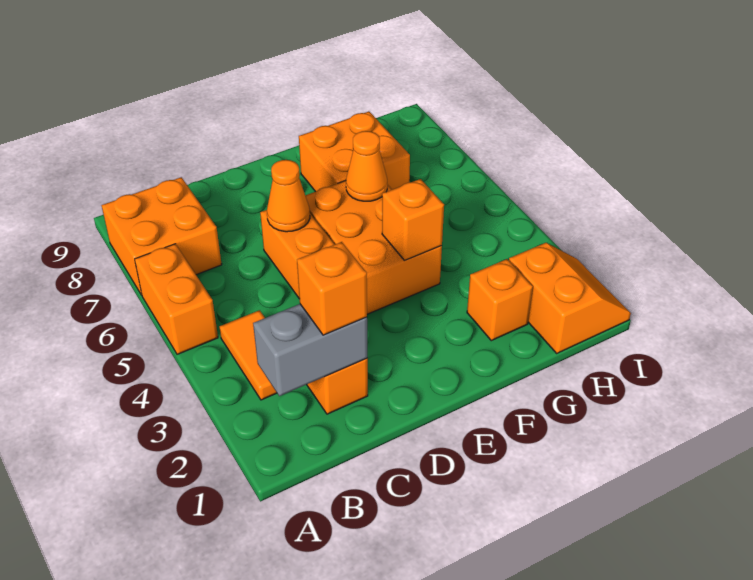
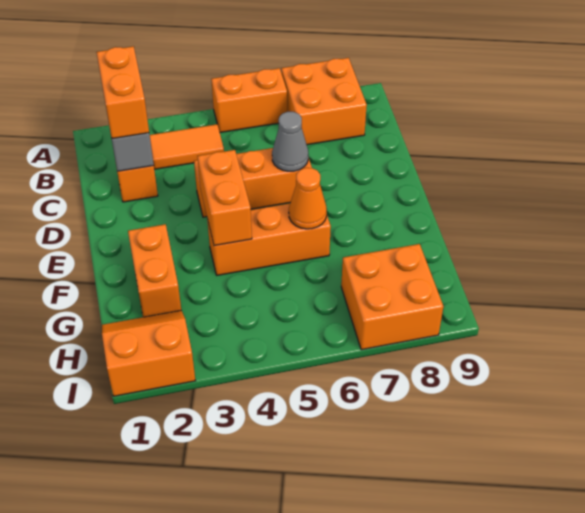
orange brick C2 level 3 -> orange brick B2:C2 level 3
orange cone D6 level 2 -> grey cone D6 level 2
orange brick E4:F6 level 1 -> orange brick F4:F6 level 1
orange brick F4 level 2 -> orange brick E4:F4 level 2
orange brick F7:G8 level 1 -> orange brick H7:I8 level 1
orange brick G2 level 1 -> orange brick F2:G2 level 1
orange slope H1:I2 level 1 top H -> orange slope H1:I2 level 1 top I

